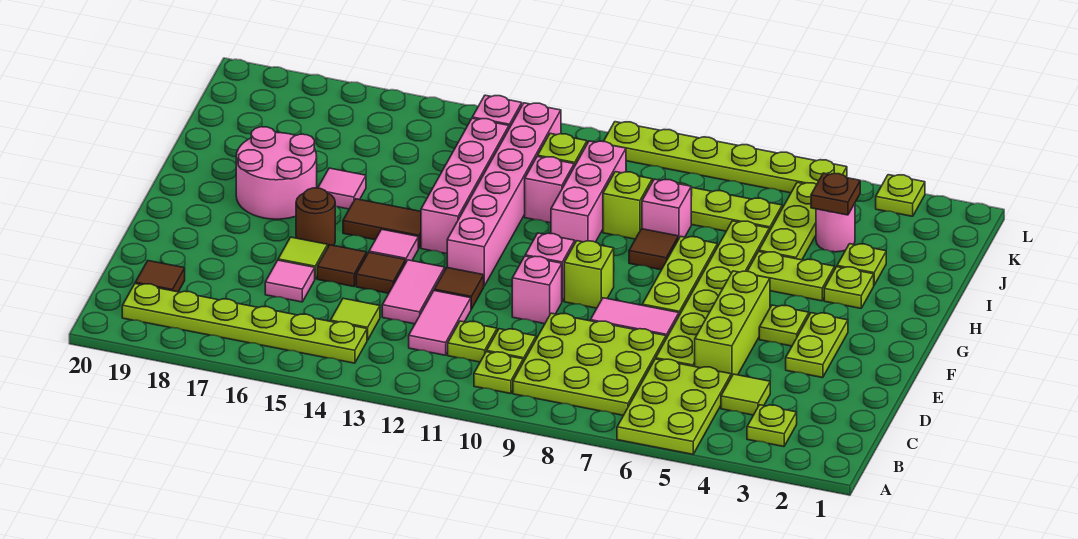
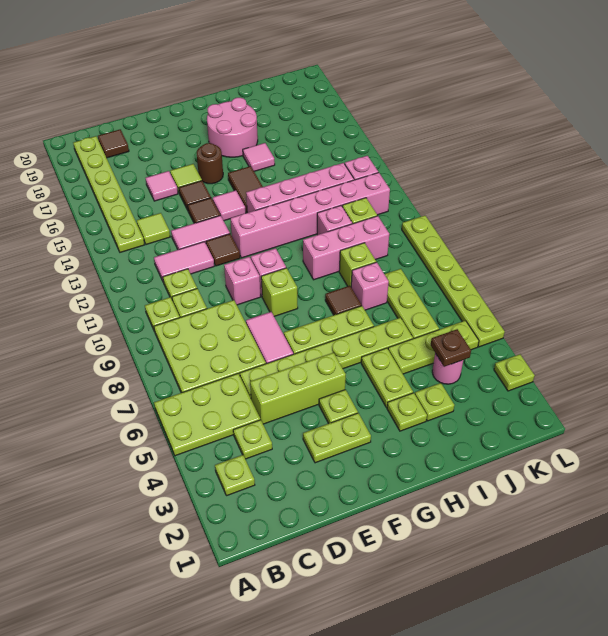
lime tile C4 level 1 -> lime plate C4 level 1

